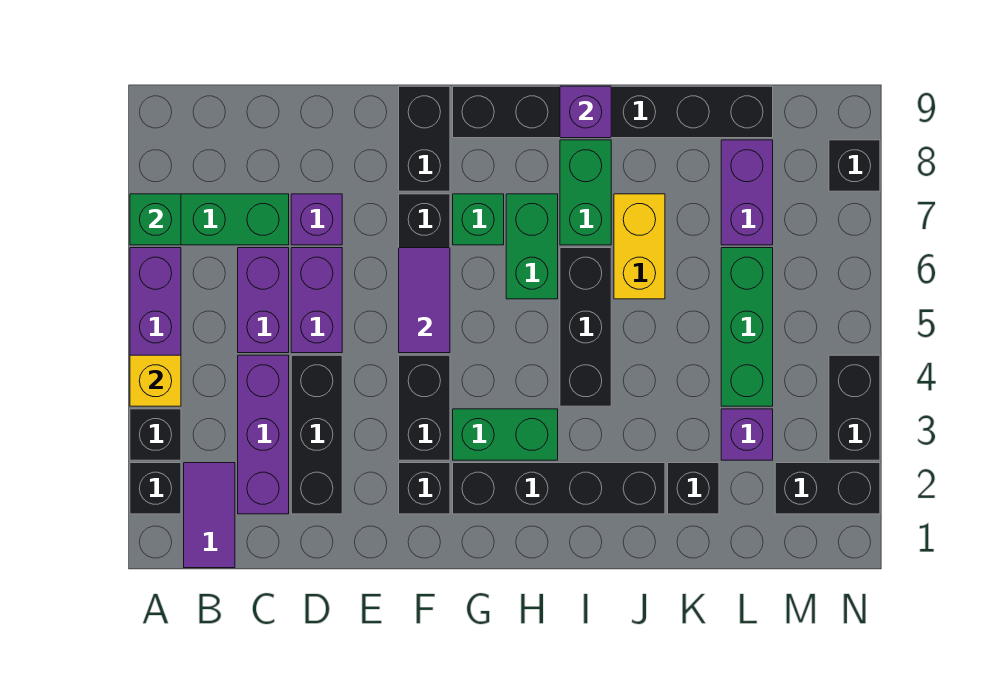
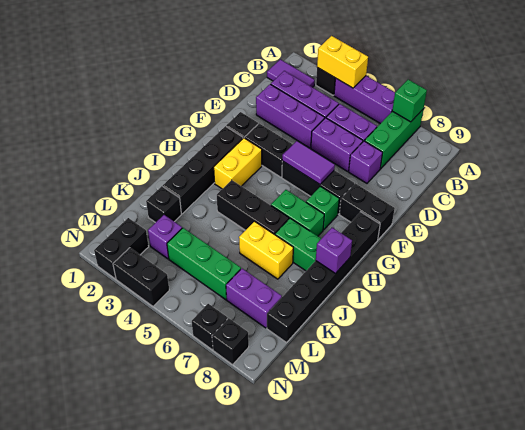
black brick A2 level 1 -> black brick N7 level 1
yellow brick A4 level 2 -> yellow brick A3:A4 level 2
black brick D2:D4 level 1 -> purple brick D2:D4 level 1
green brick G3:H3 level 1 -> yellow brick G3:H3 level 1

